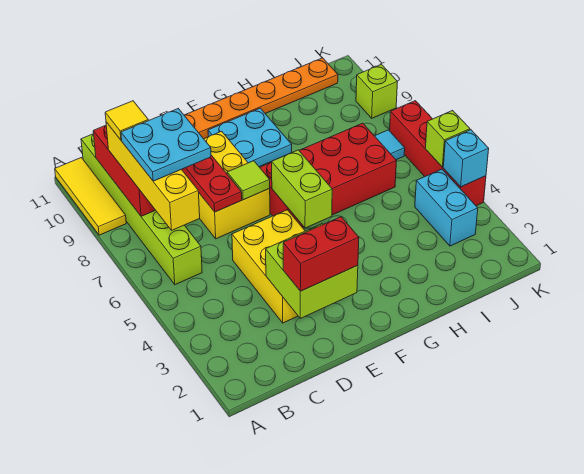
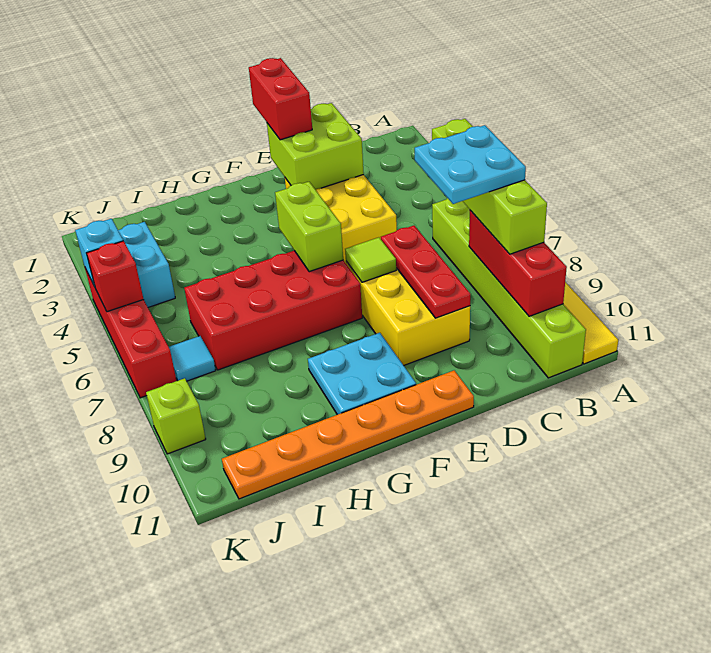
yellow brick B6:B9 level 3 -> lime brick B6:B9 level 3
yellow tile B9 level 4 -> none
red brick D2:E2 level 3 -> red brick E1:E2 level 3
lime brick K5 level 2 -> red brick K5 level 2

